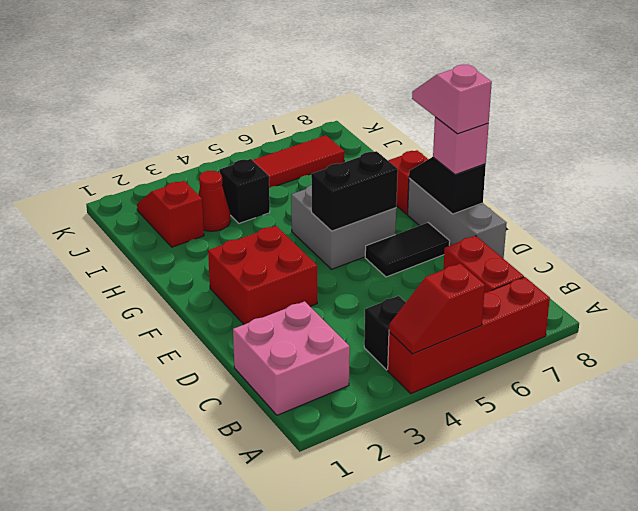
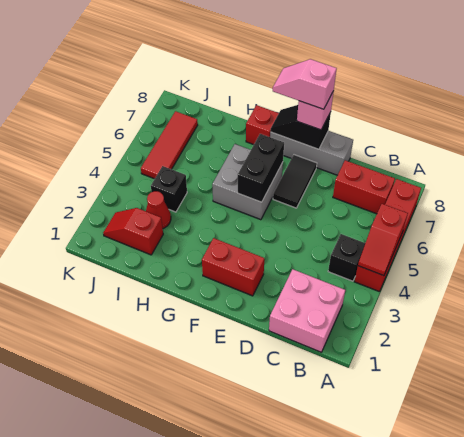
red brick E2:F3 level 1 -> red brick E2:F2 level 1

